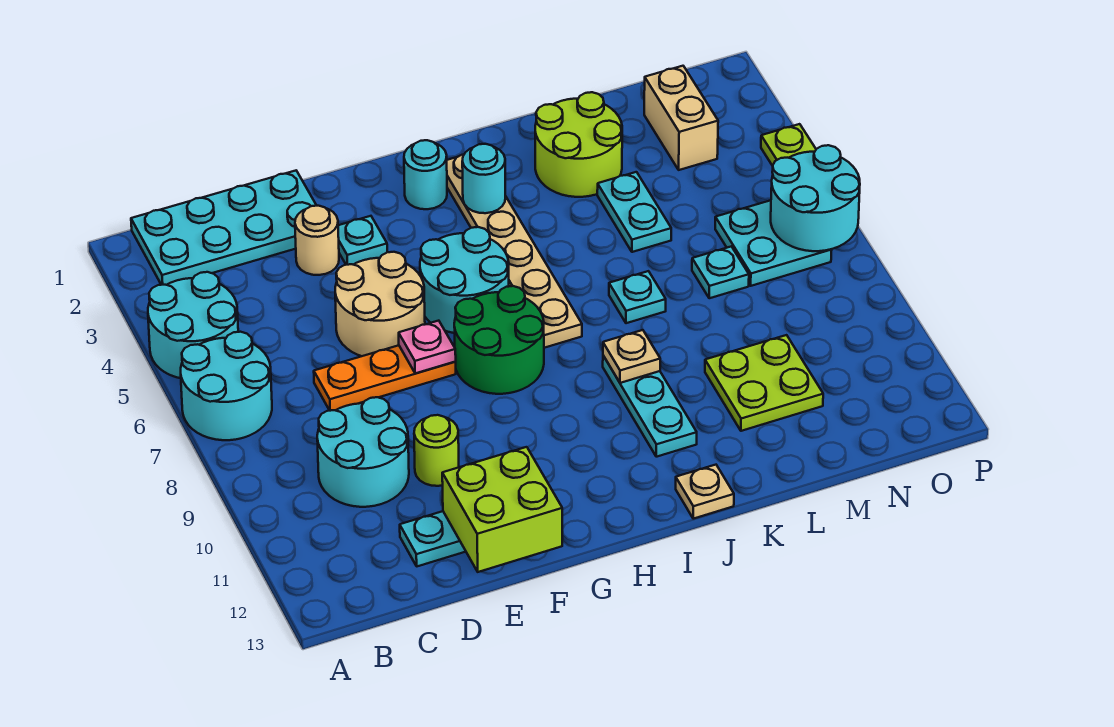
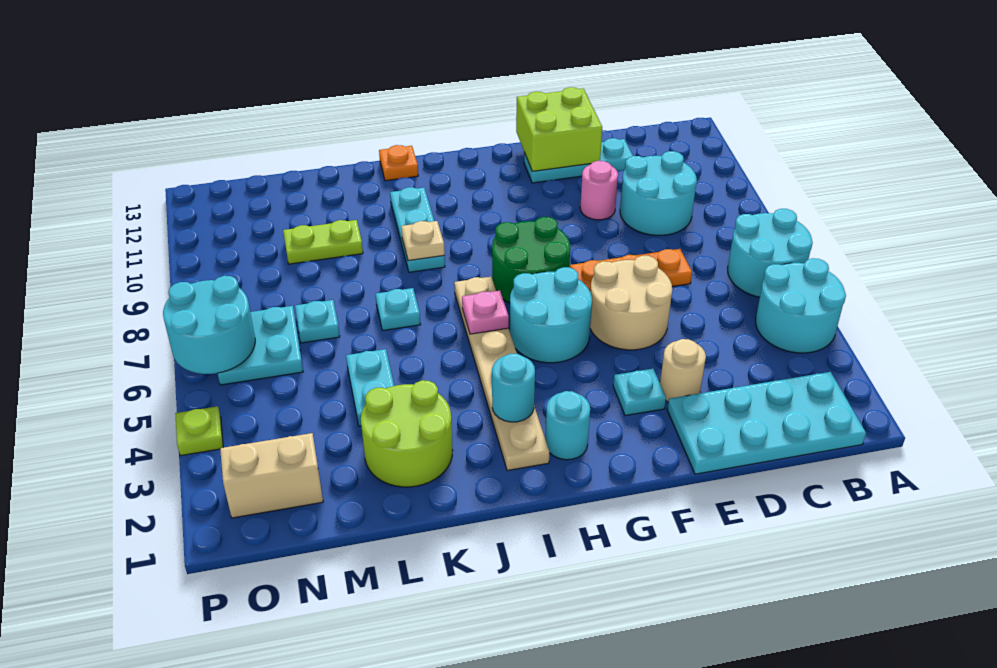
lime round brick E10 level 1 -> pink round brick E10 level 1
pink plate F7 level 2 -> pink plate I6 level 2
tan plate J13 level 1 -> orange plate J13 level 1
lime plate L10:M11 level 1 -> lime plate L10:M10 level 1
tan brick N2:N3 level 1 -> tan brick N2:O2 level 1

